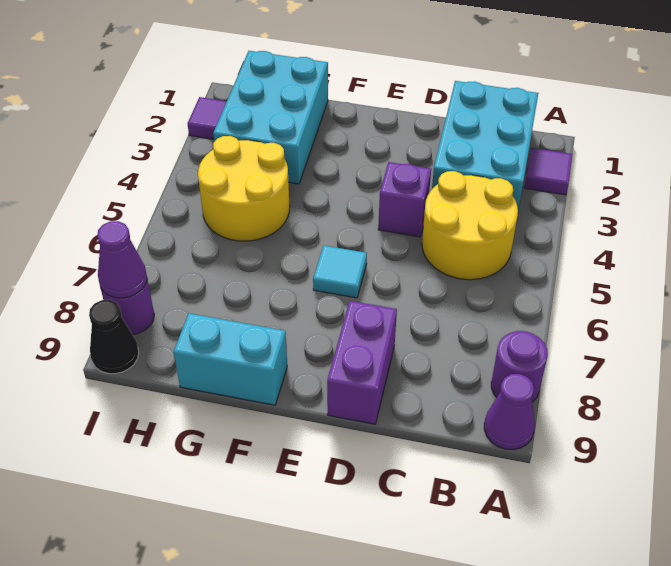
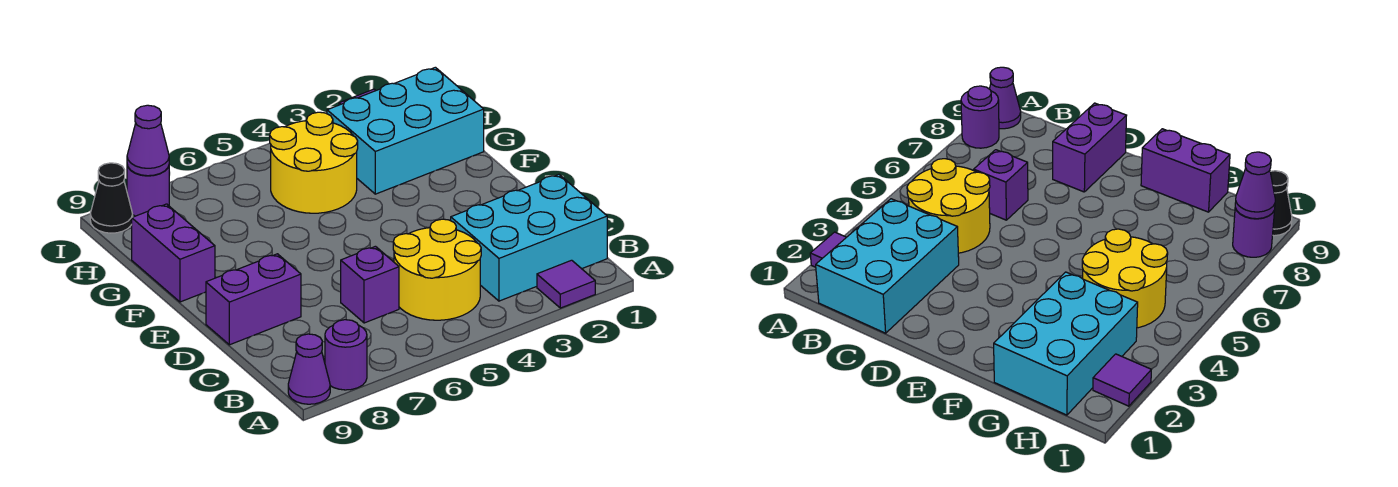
purple brick D4 level 1 -> purple brick C6 level 1
cyan tile E6 level 1 -> none
cyan brick F9:G9 level 1 -> purple brick F9:G9 level 1

